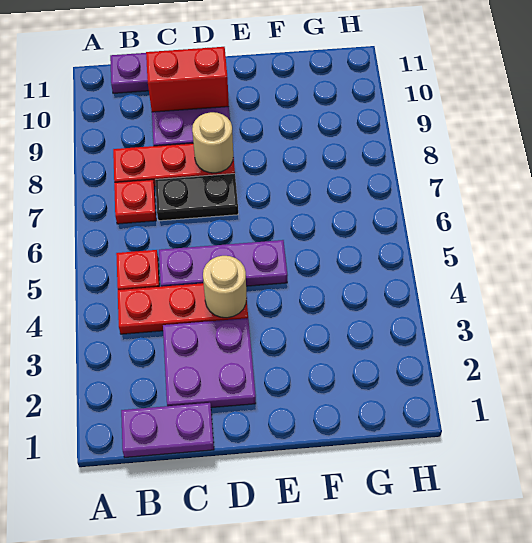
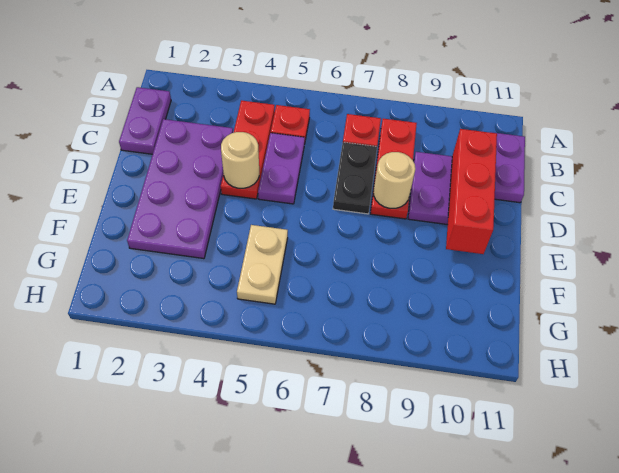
purple plate C2:D3 level 1 -> purple plate C2:F3 level 1
purple plate C5:E5 level 1 -> purple plate C5:D5 level 1
red brick C10:D10 level 2 -> red brick C10:E10 level 2
none -> tan plate F5:G5 level 1

